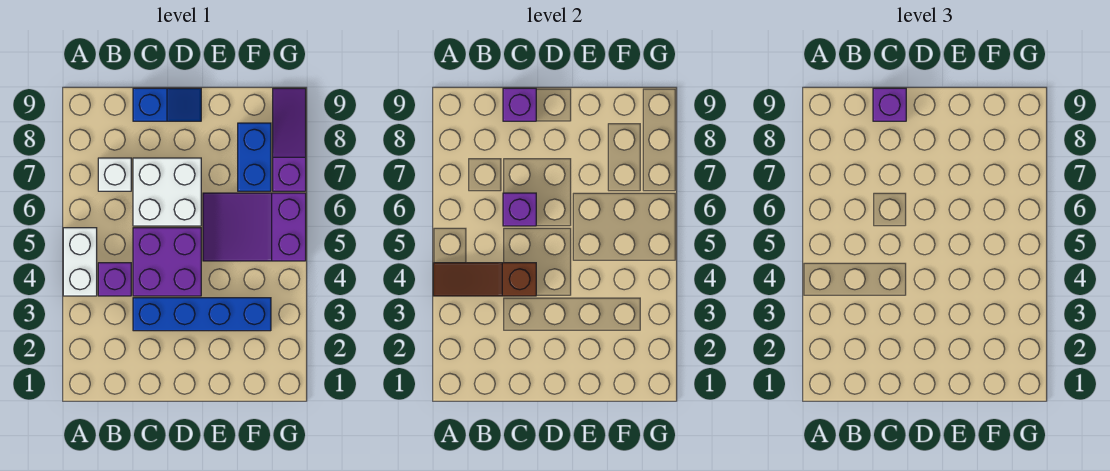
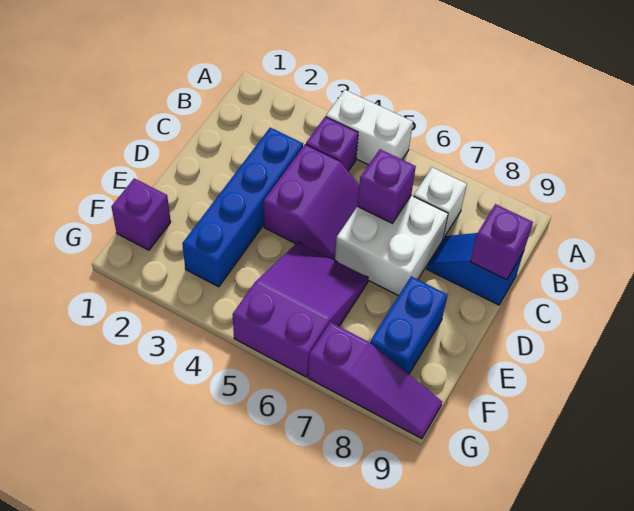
brown slope A4:C4 level 2 top C -> none
purple brick C4:D5 level 1 -> purple slope C4:D5 level 1 top 4
blue slope C9:D9 level 1 top C -> blue slope C8:C9 level 1 top 9
purple brick C9 level 3 -> purple brick F1 level 1
blue brick F7:F8 level 1 -> blue brick E8:F8 level 1

